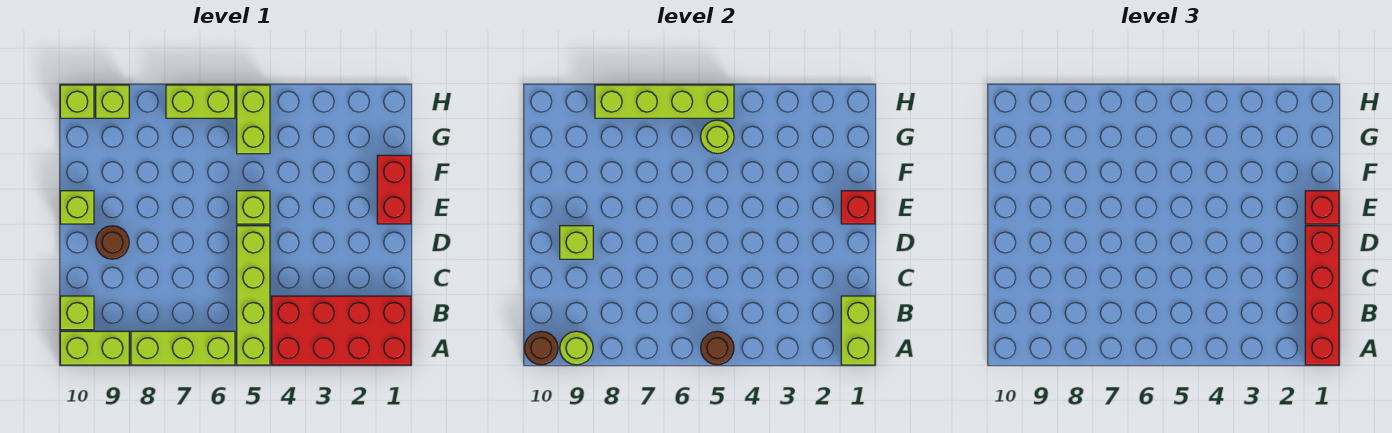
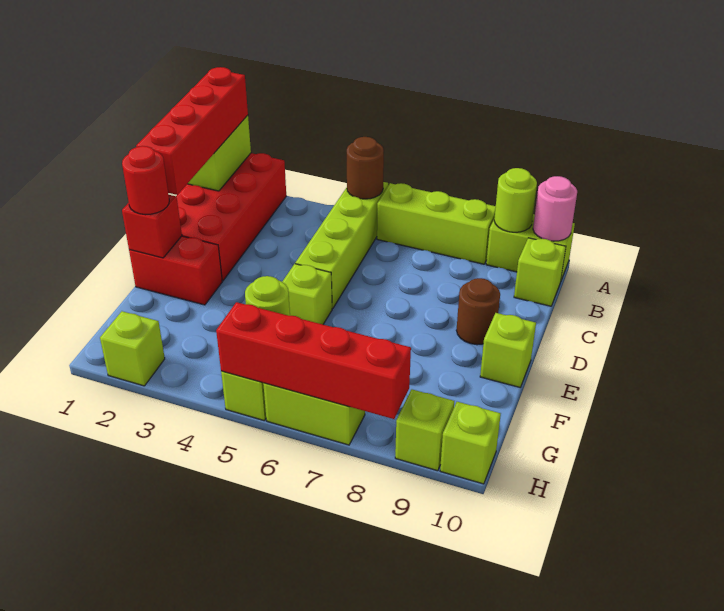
red brick A1:B4 level 1 -> red brick A1:D2 level 1
brown round brick A10 level 2 -> pink round brick A10 level 2
lime brick D9 level 2 -> lime brick H2 level 1
red brick E1:F1 level 1 -> red brick E1:E2 level 1
red brick E1 level 3 -> red round brick E1 level 3
lime brick H5:H8 level 2 -> red brick H5:H8 level 2

